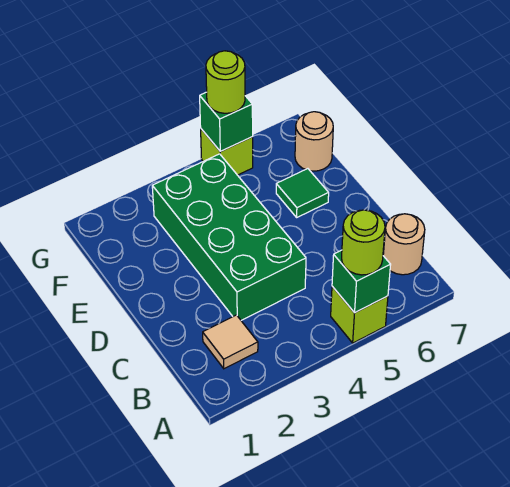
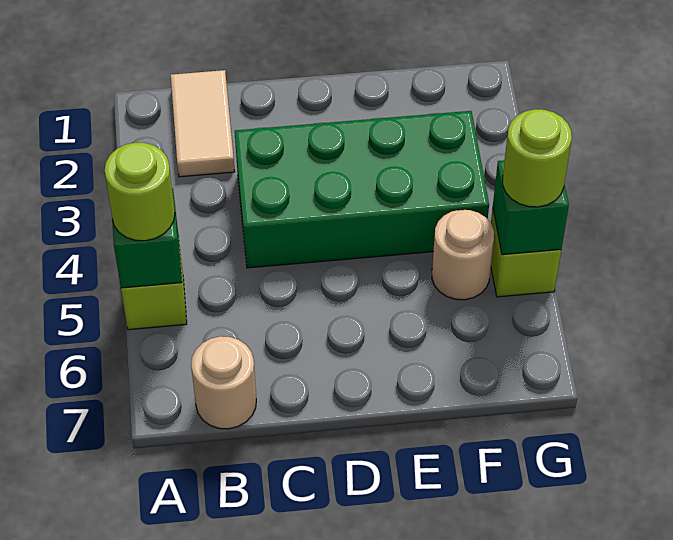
tan tile B2 level 1 -> tan tile B1:B2 level 1
green tile E6 level 1 -> none
tan round brick F7 level 1 -> tan round brick F5 level 1

